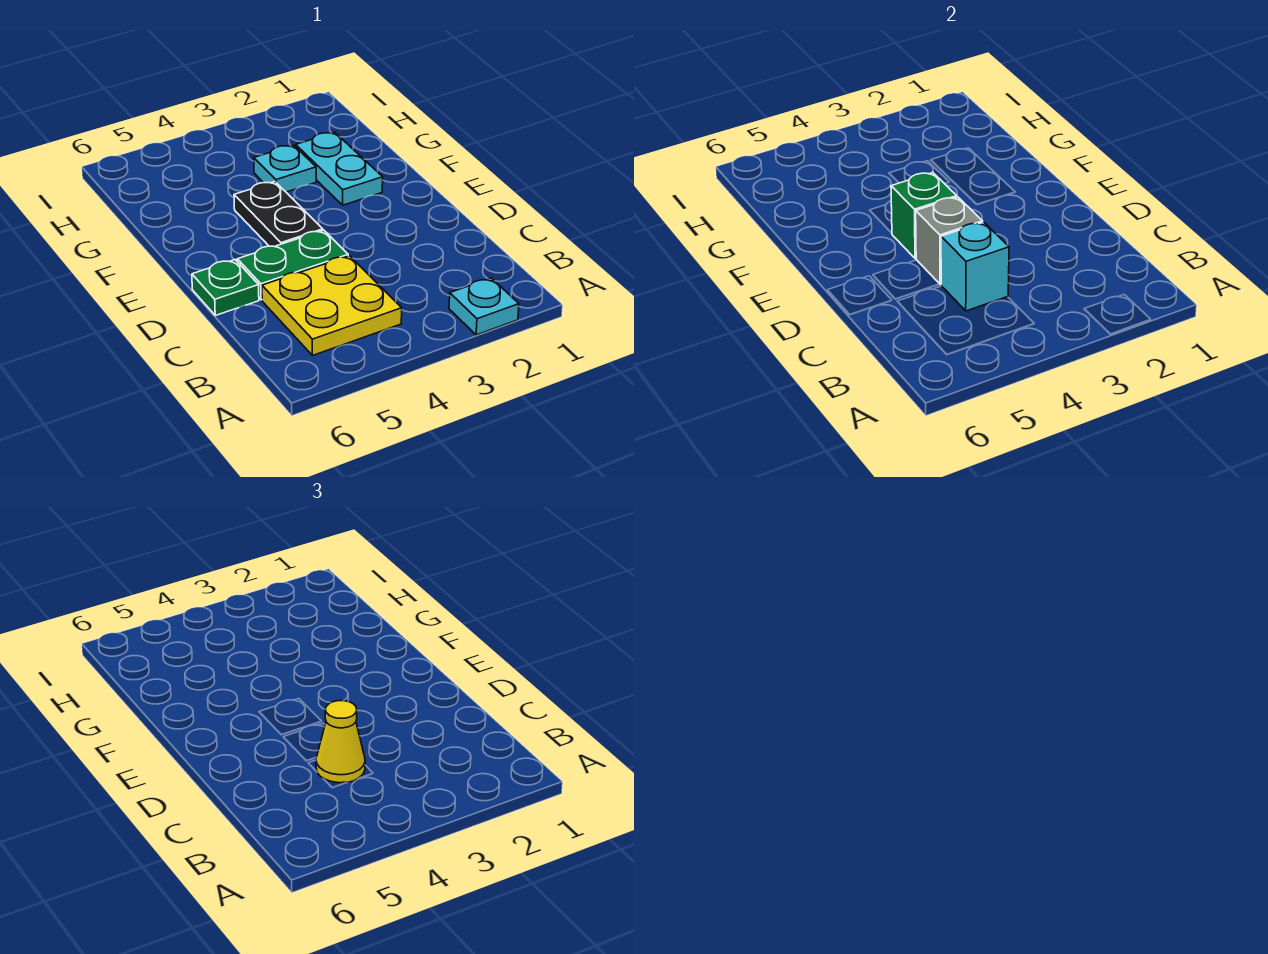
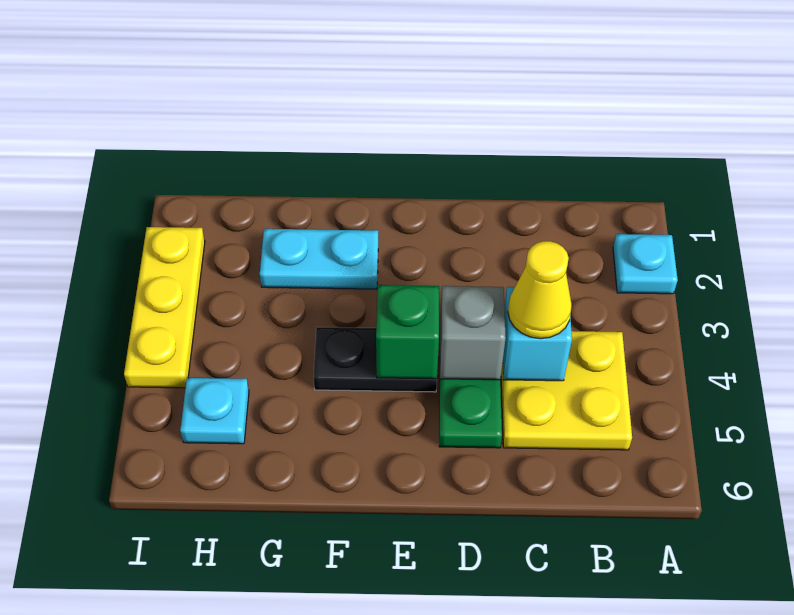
green plate D6 level 1 -> none
cyan plate G3 level 1 -> cyan plate H5 level 1
none -> yellow plate I2:I4 level 1

